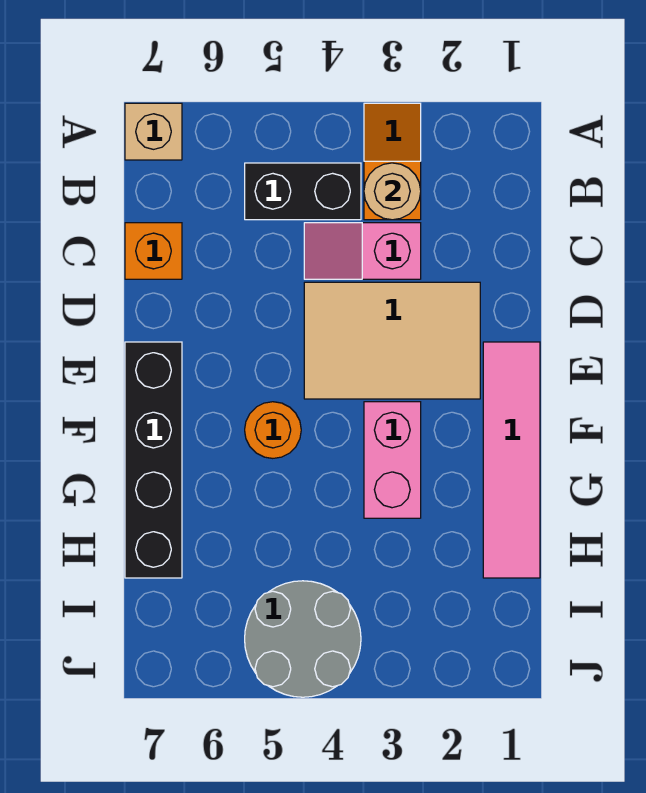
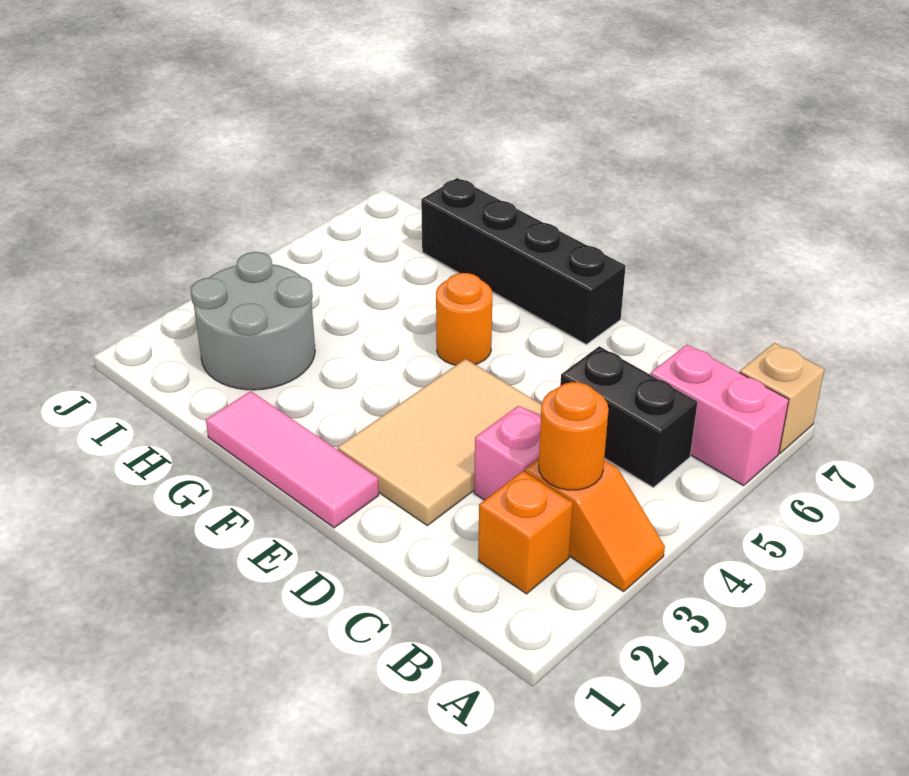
tan round brick B3 level 2 -> orange round brick B3 level 2
black brick B4:B5 level 1 -> black brick B5:C5 level 1
orange brick C7 level 1 -> orange brick B2 level 1
pink tile E1:H1 level 1 -> pink tile E1:G1 level 1
pink brick F3:G3 level 1 -> pink brick A6:B6 level 1
grey round brick I4:J5 level 1 -> grey round brick H2:I3 level 1

